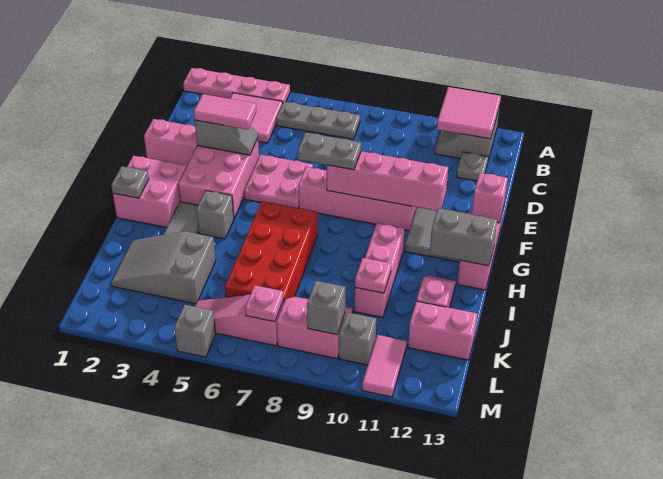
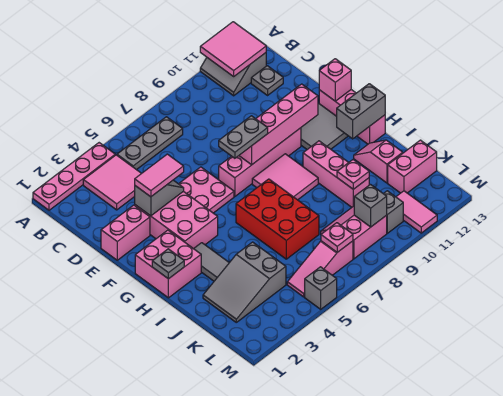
none -> pink tile G8:H9 level 1
grey brick H4 level 1 -> none
red brick H6:K7 level 1 -> red brick H6:J7 level 1

